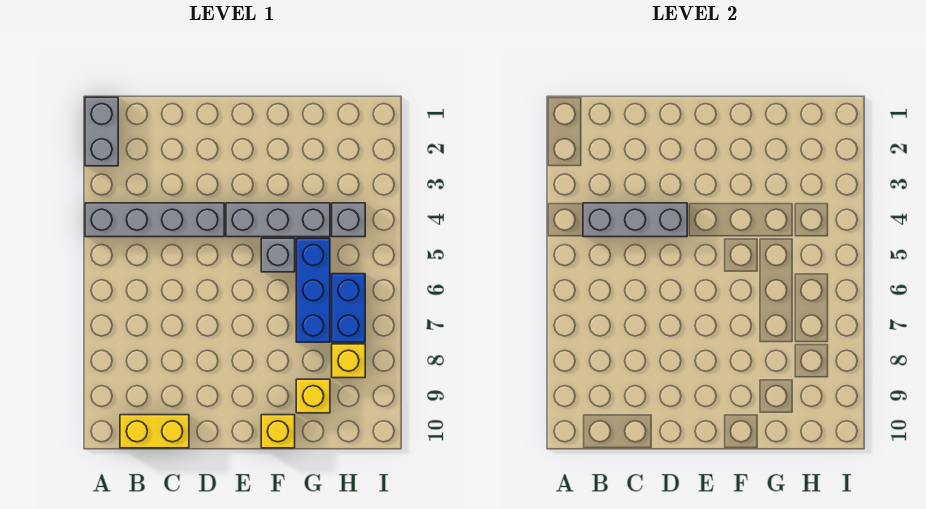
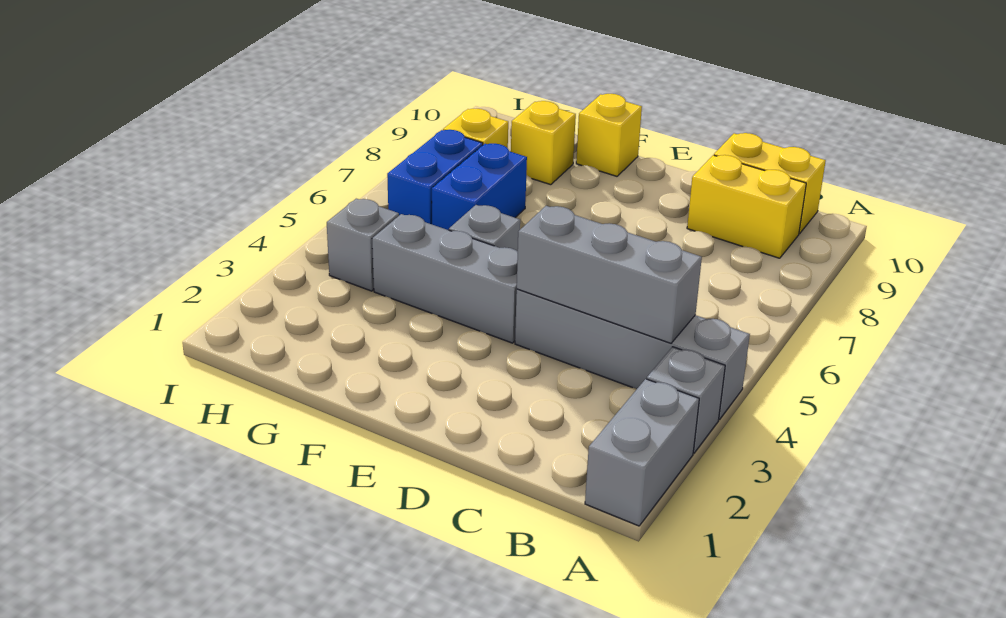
none -> grey brick A3 level 1
none -> yellow brick B9:C9 level 1
blue brick G5:G7 level 1 -> blue brick G6:G7 level 1

